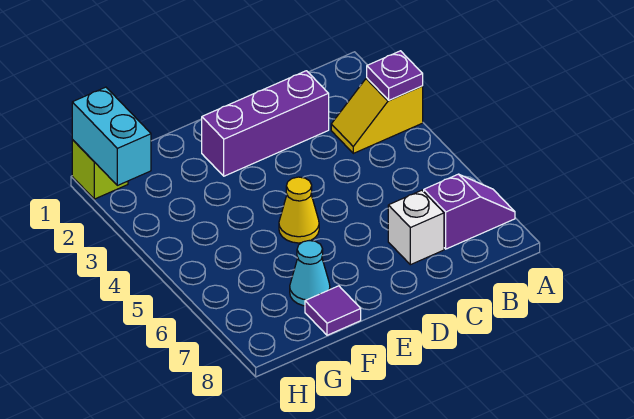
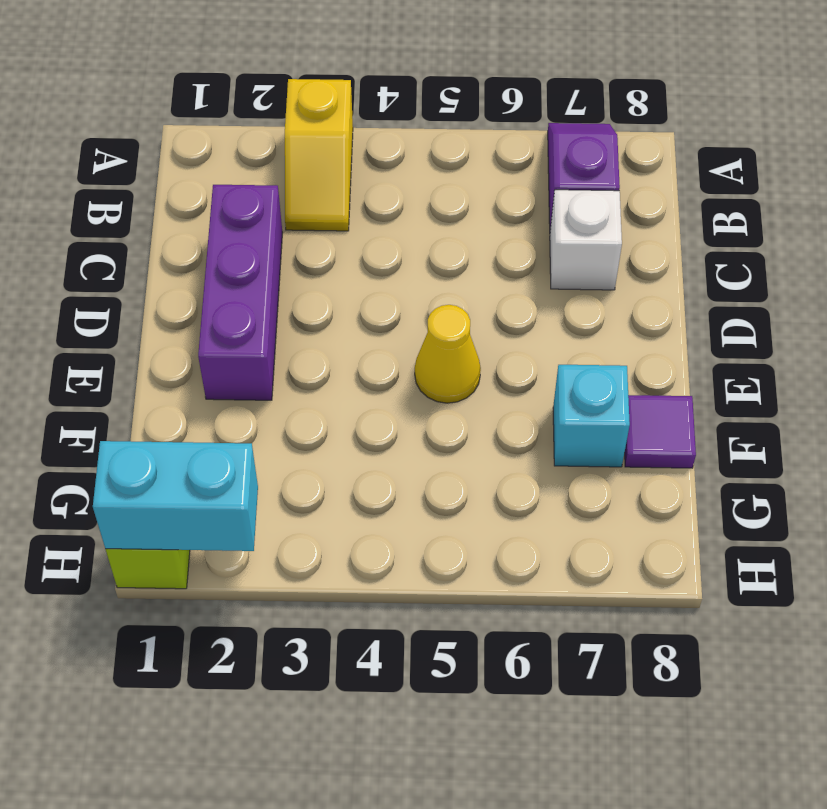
purple plate A3 level 2 -> none
cyan cone F7 level 1 -> cyan brick F7 level 1

